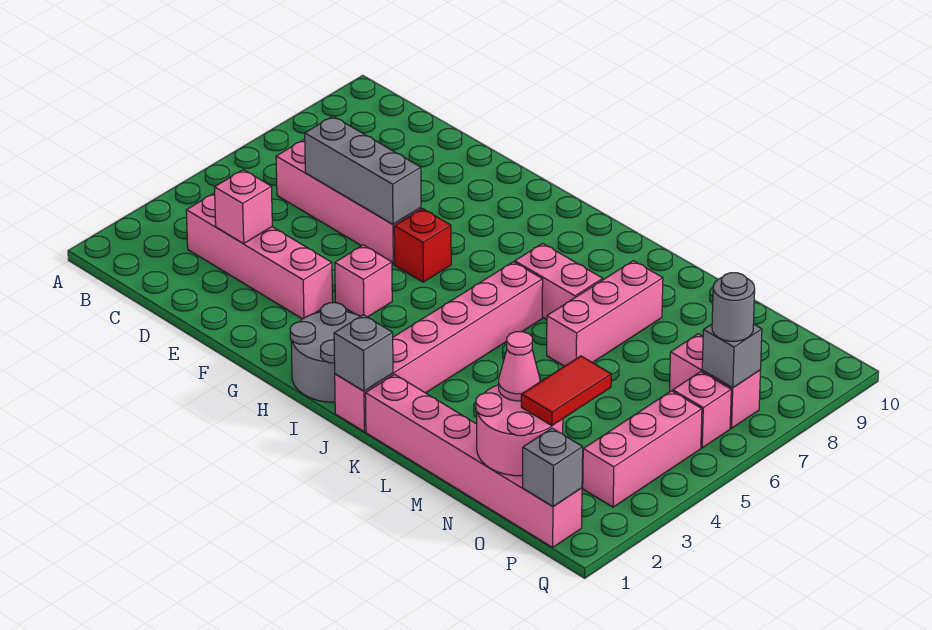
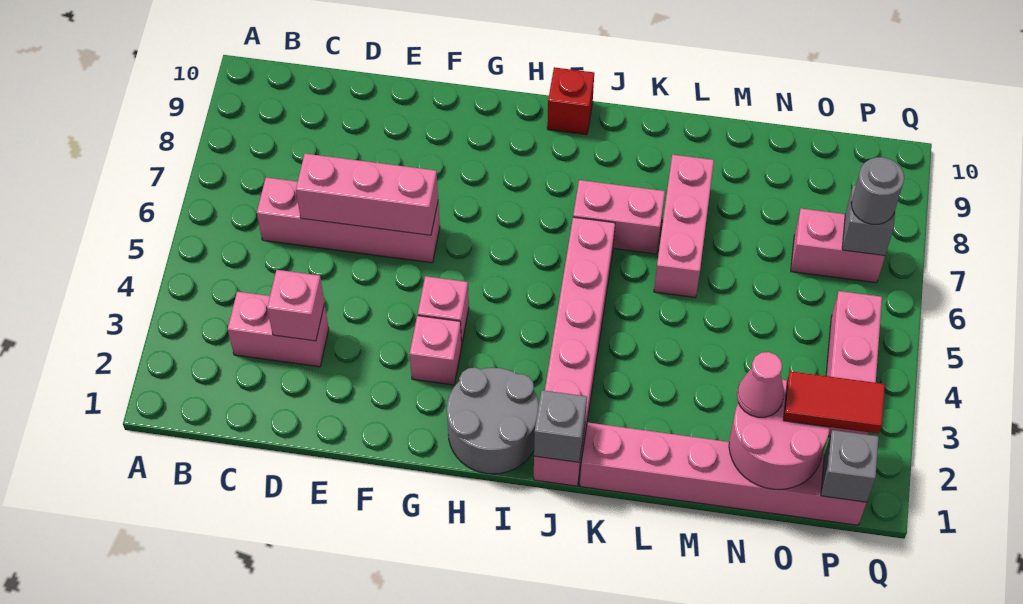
pink brick C3:F3 level 1 -> pink brick C3:D3 level 1
grey brick D6:F6 level 2 -> pink brick D6:F6 level 2
red brick G6 level 1 -> red brick I10 level 1
red tile O2:O3 level 3 -> red tile O2:P2 level 3
pink brick P6 level 1 -> pink brick G3 level 1

